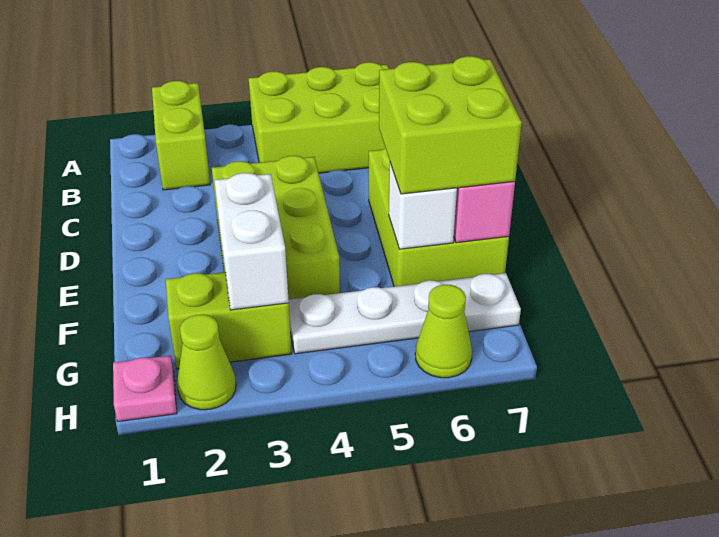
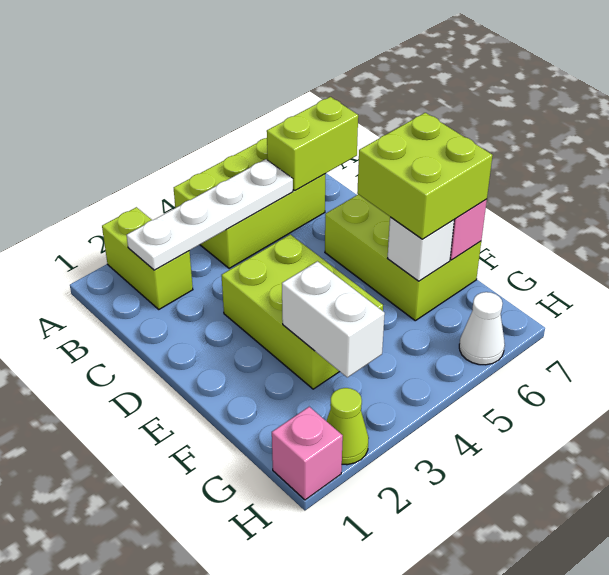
lime brick G2:G3 level 1 -> lime brick B6:B7 level 2
white plate G4:G7 level 1 -> white plate B2:B5 level 2
pink plate H1 level 1 -> pink brick H1 level 1
lime cone H6 level 1 -> white cone H6 level 1

